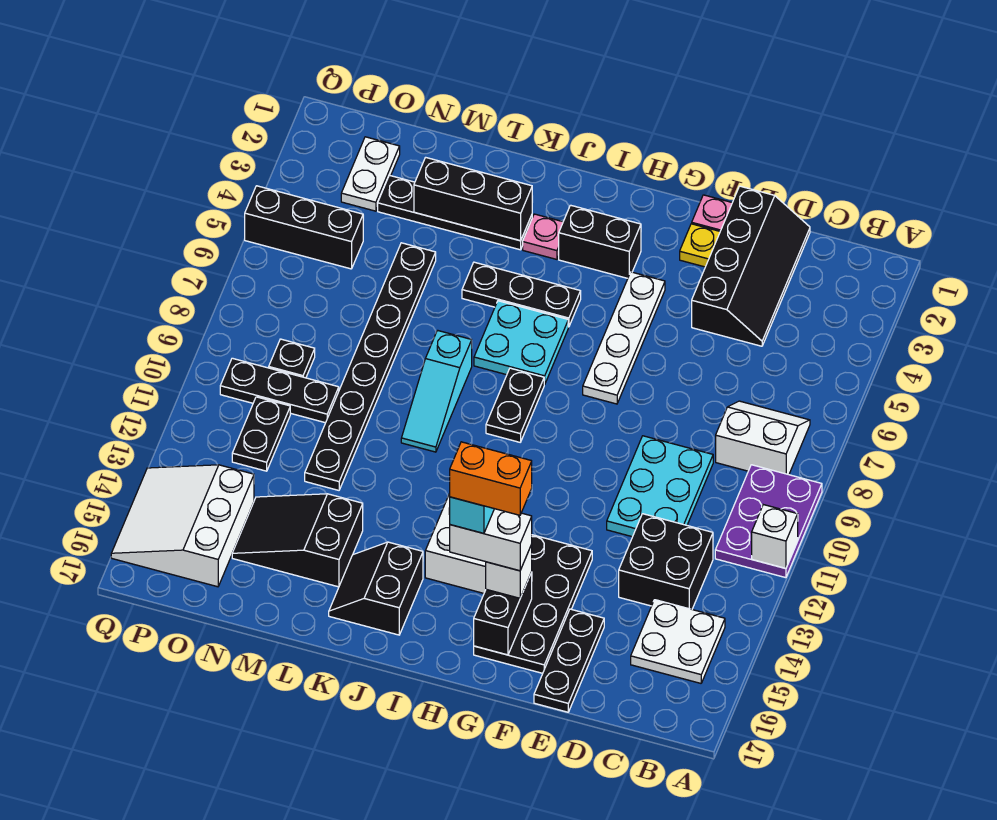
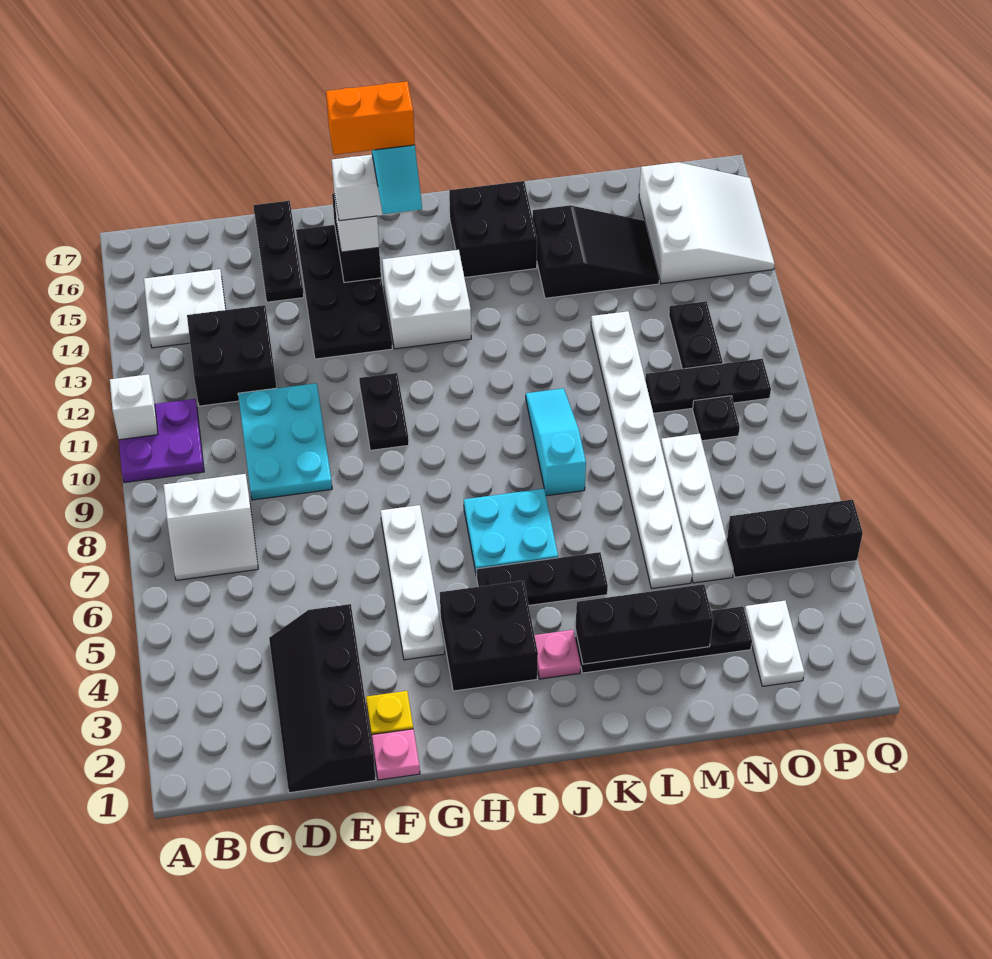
purple plate A9:B11 level 1 -> purple plate A10:B11 level 1
black brick H3:I3 level 1 -> black brick H3:I4 level 1
black plate I8:I9 level 1 -> black plate G10:G11 level 1
black slope J15:K16 level 1 top J -> black brick J15:K16 level 1
black plate M5:M12 level 1 -> white plate M5:M12 level 1
none -> white plate N5:N8 level 1

